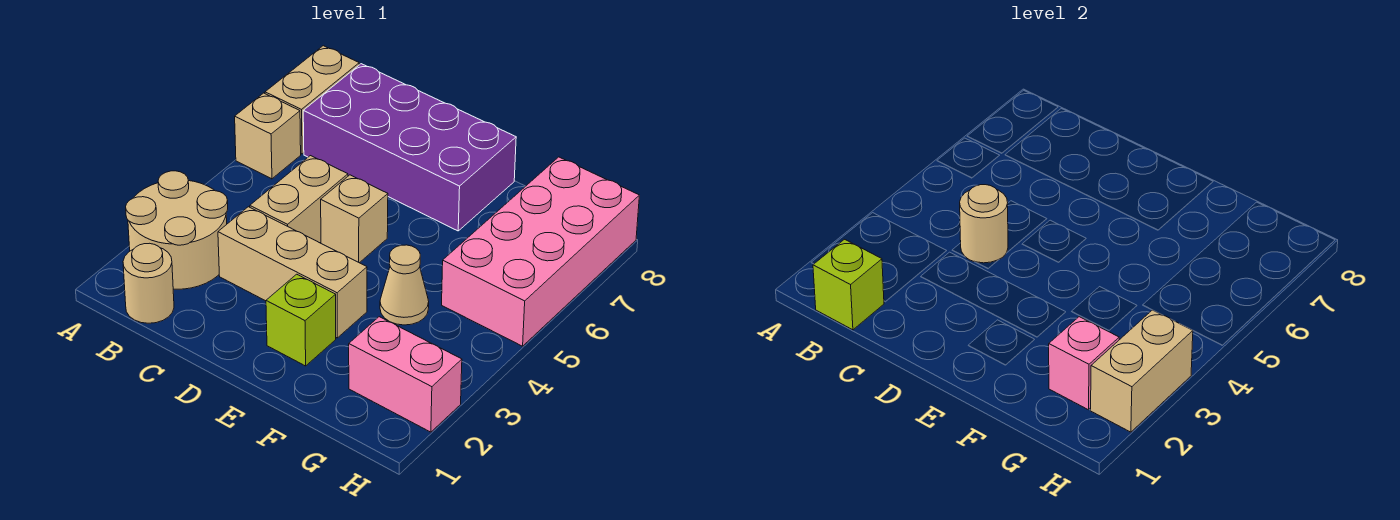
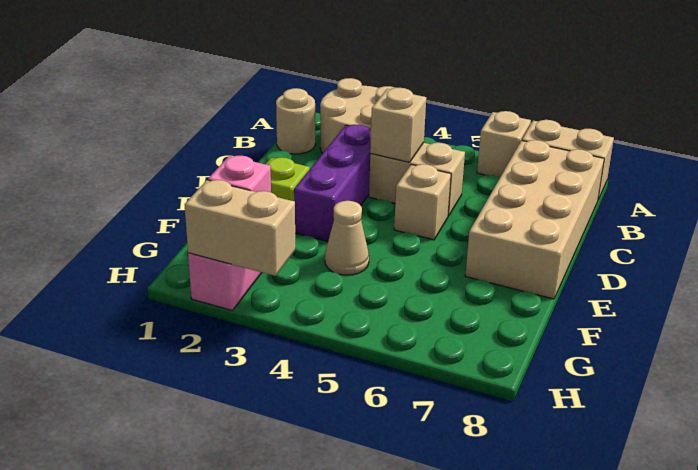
lime brick B1 level 2 -> none
purple brick B7:E8 level 1 -> tan brick B7:E8 level 1
tan brick C3:E3 level 1 -> purple brick C3:E3 level 1
tan round brick C4 level 2 -> tan brick C4 level 2
pink brick G5:H8 level 1 -> none

